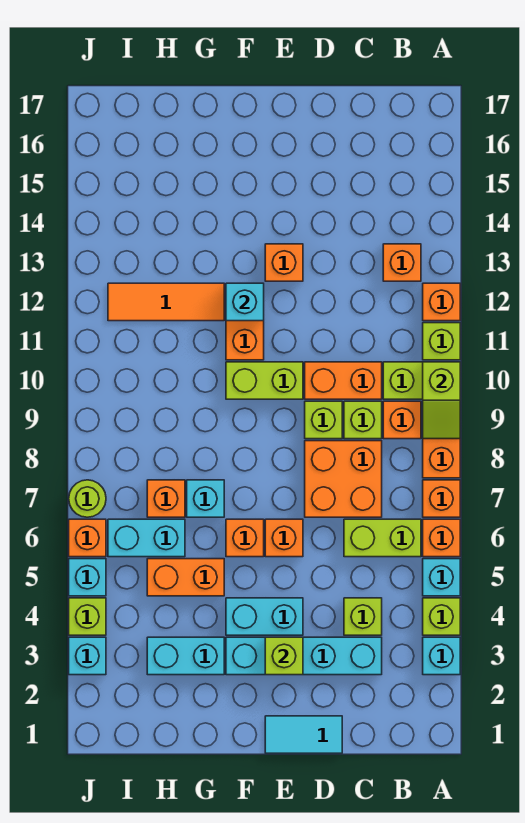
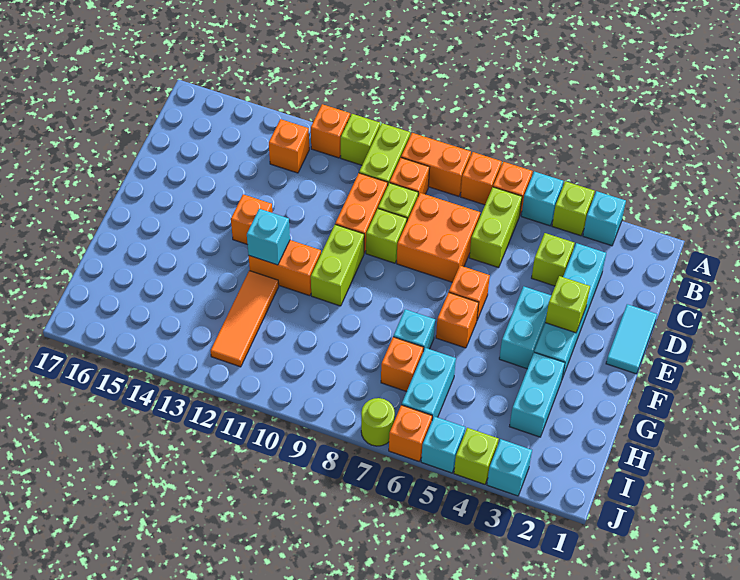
lime slope A9:A10 level 2 top 10 -> none
orange brick G5:H5 level 1 -> none

